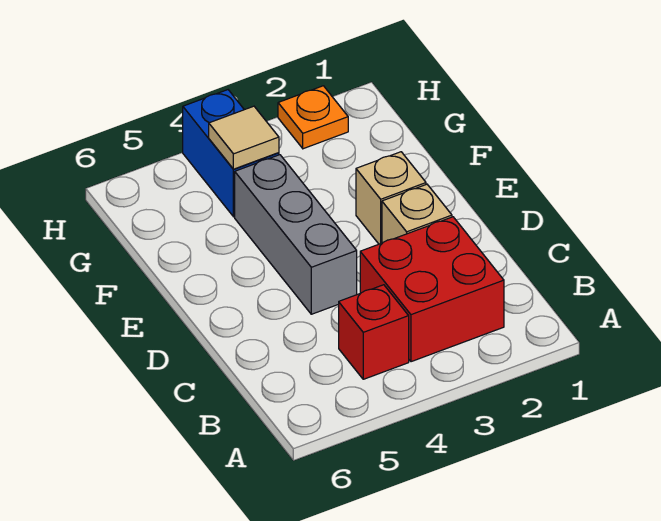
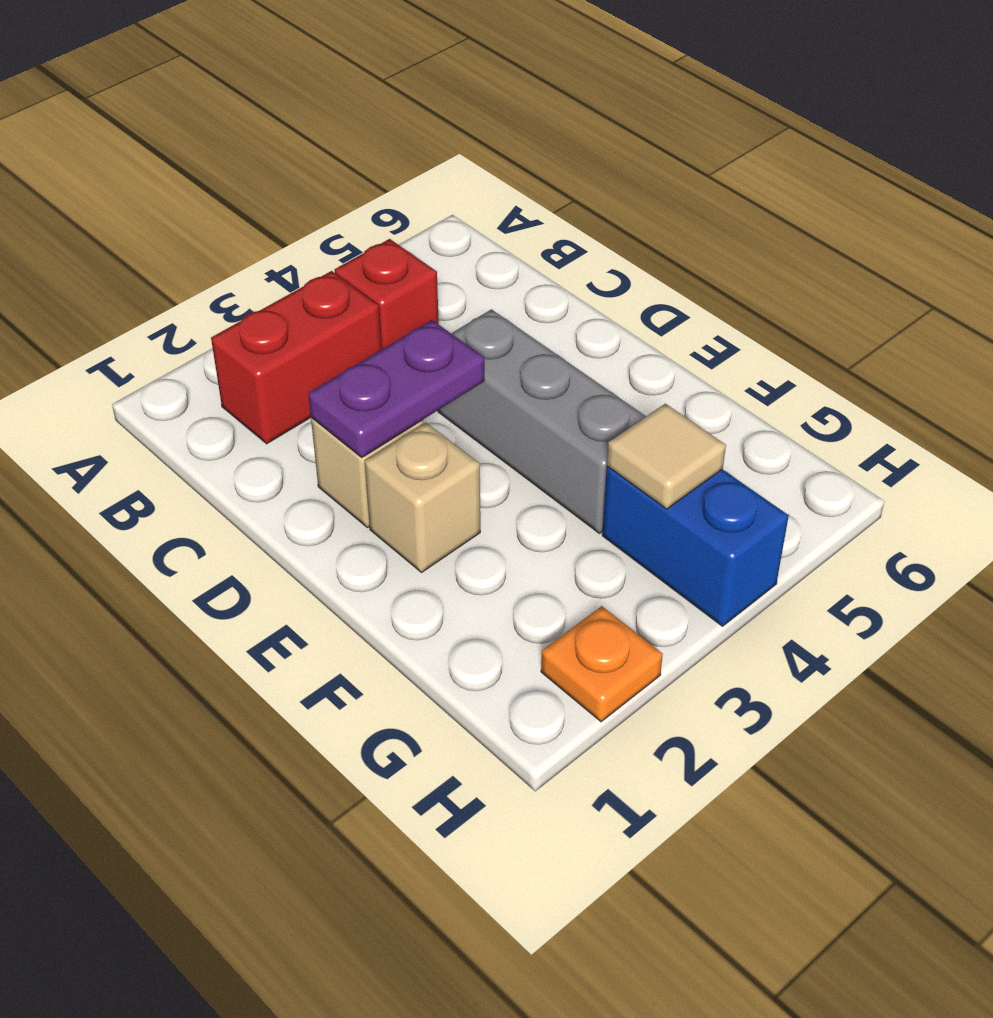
red brick B2:C3 level 1 -> red brick B2:B3 level 1
none -> purple plate D2:D3 level 2

